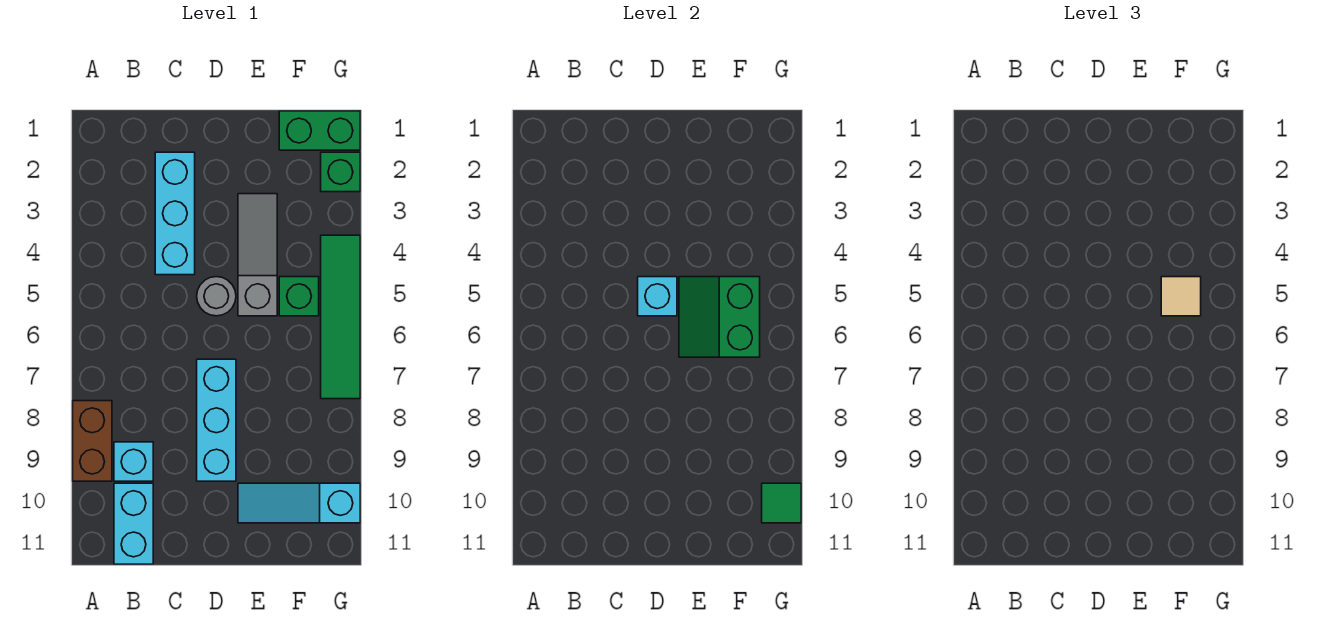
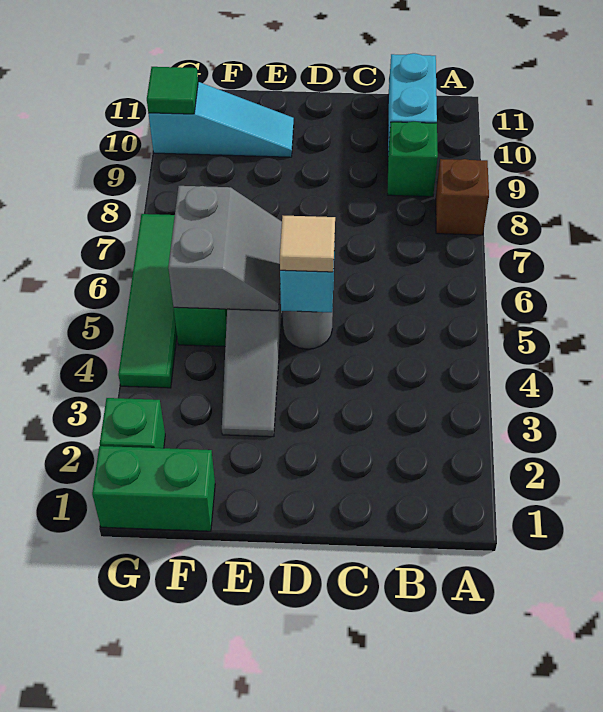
brown brick A8:A9 level 1 -> brown brick A8 level 1
cyan brick B9 level 1 -> green brick B9 level 1
cyan brick C2:C4 level 1 -> none
cyan brick D7:D9 level 1 -> none
green slope E5:F6 level 2 top F -> grey slope E5:F6 level 2 top F
tan tile F5 level 3 -> tan tile D5 level 3

